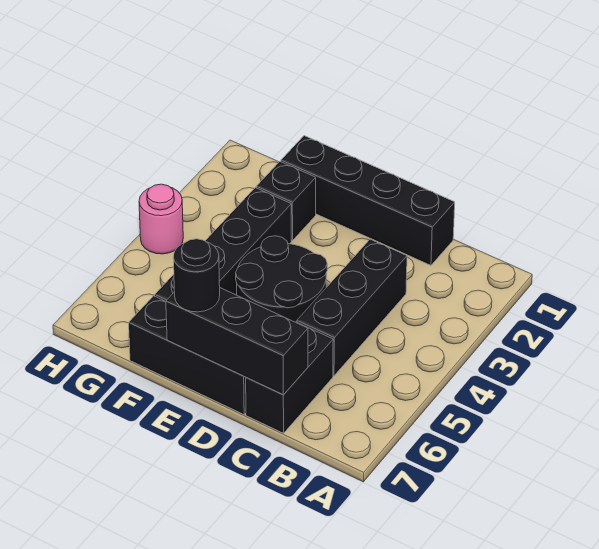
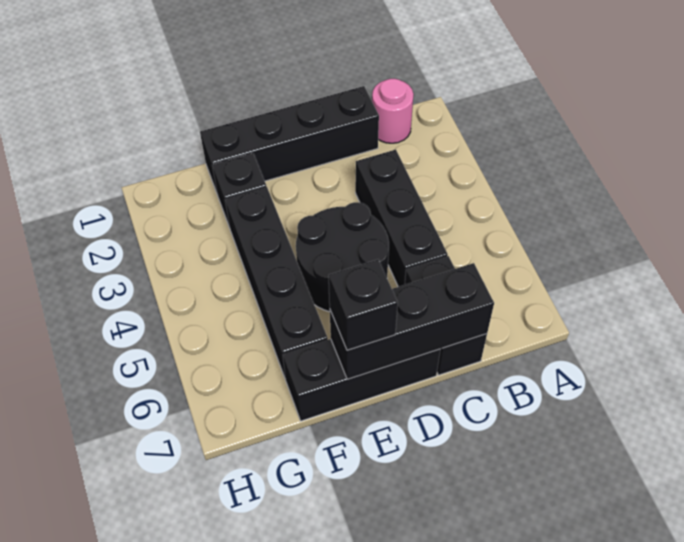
black round brick E7 level 3 -> black brick E7 level 3
pink round brick H4 level 1 -> pink round brick B1 level 1

